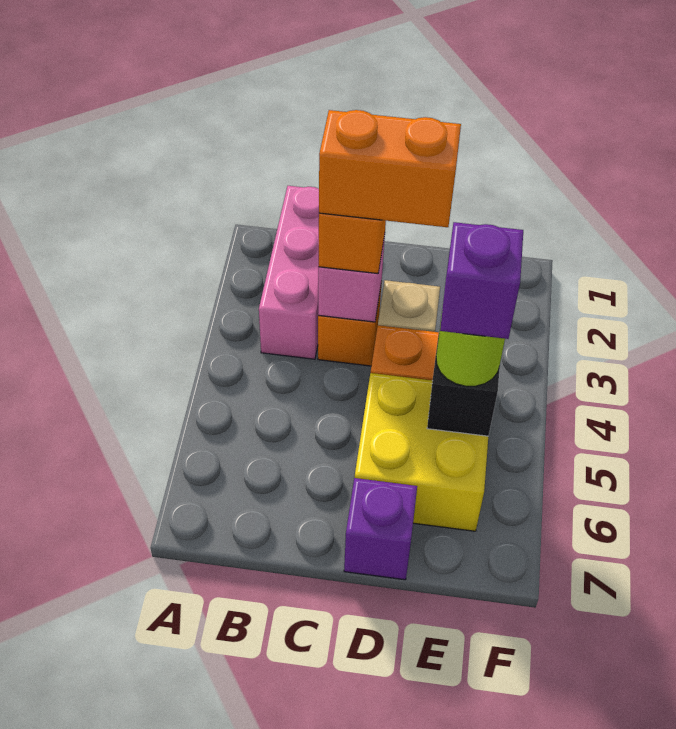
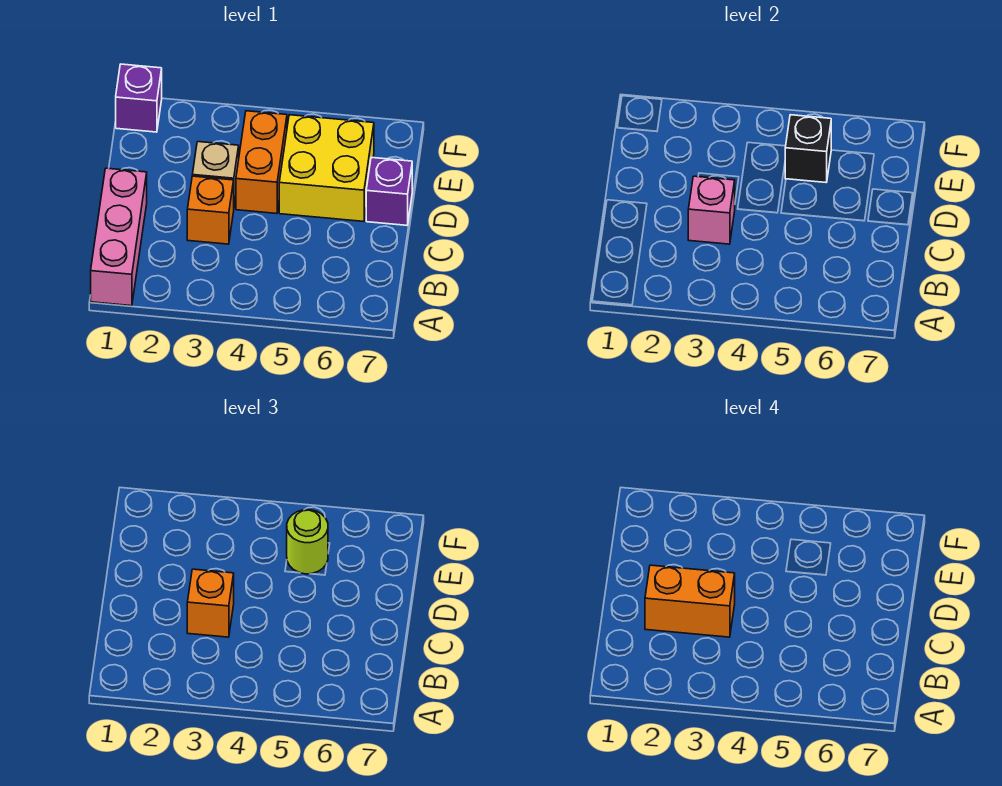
pink brick B1:B3 level 1 -> pink brick A1:C1 level 1
orange brick C3:D3 level 4 -> orange brick C2:C3 level 4
purple brick E5 level 4 -> purple brick F1 level 1

